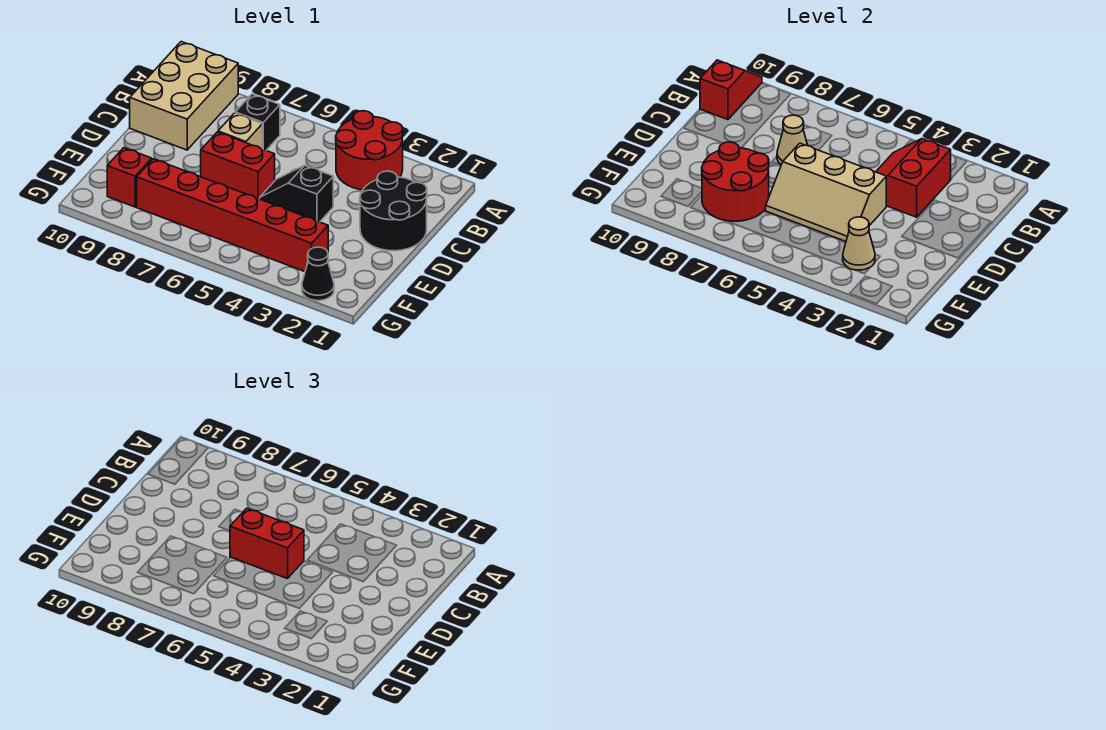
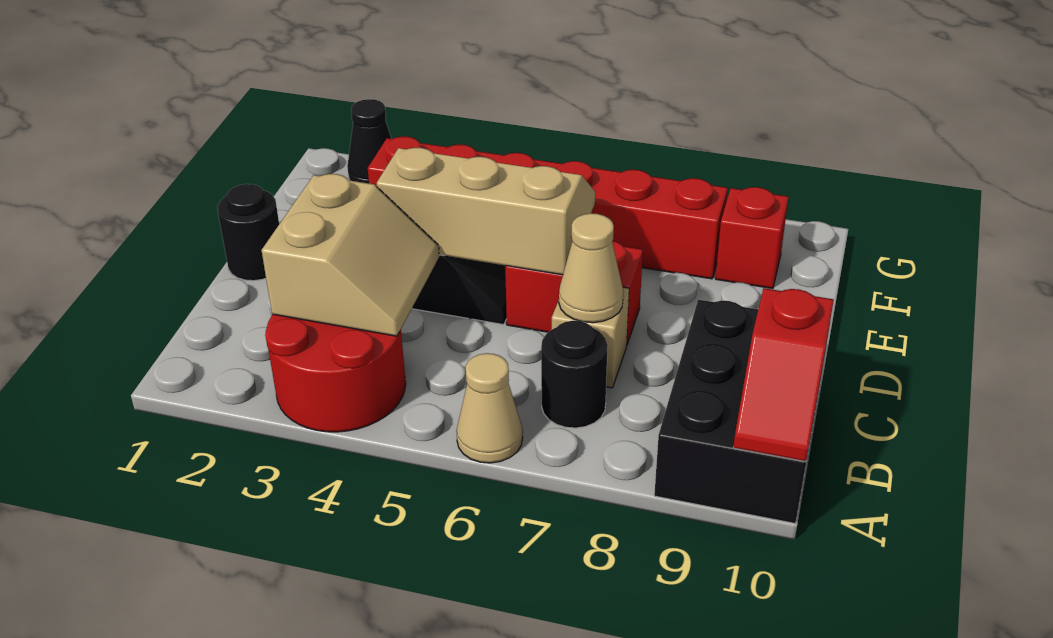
tan brick A9:C10 level 1 -> black brick A9:C10 level 1
red slope B3:C4 level 2 top 3 -> tan slope B3:C4 level 2 top 3
black brick B7 level 1 -> black round brick B7 level 1
black round brick C1:D2 level 1 -> black round brick D1 level 1
red brick D5:D6 level 3 -> none
red round brick E7:F8 level 2 -> none
tan cone F3 level 2 -> tan cone A6 level 1

